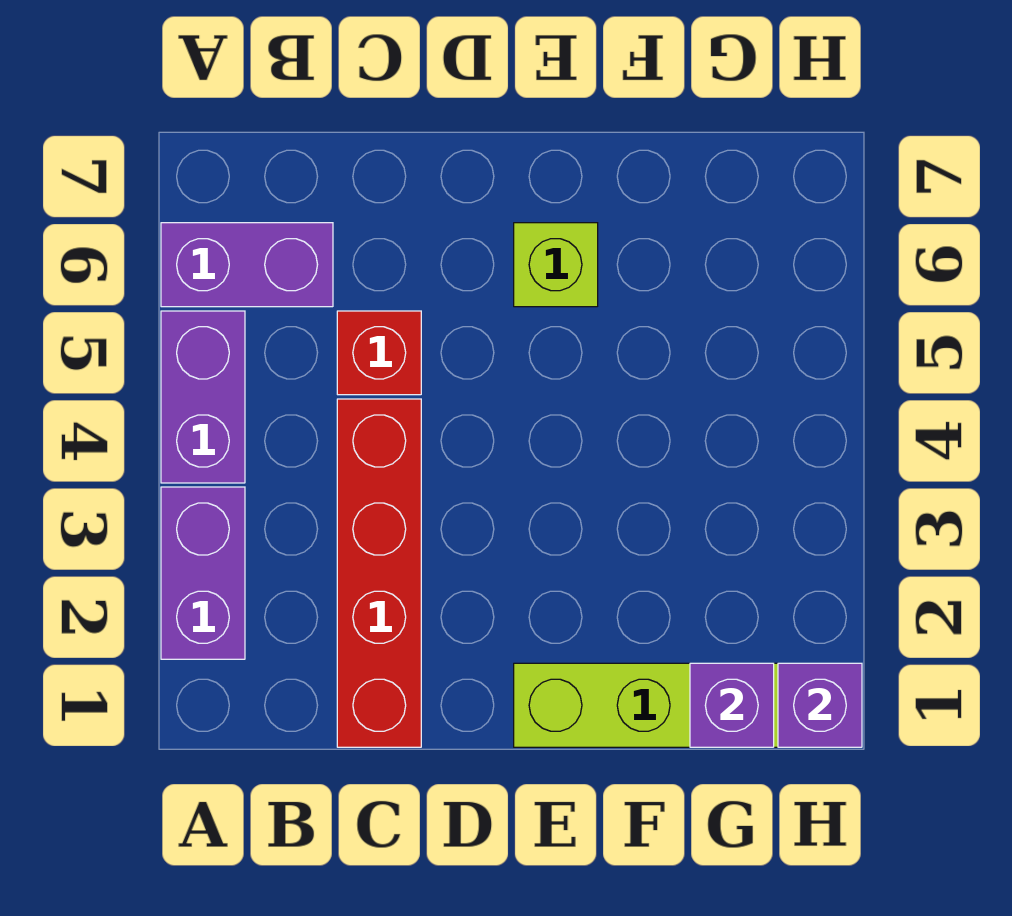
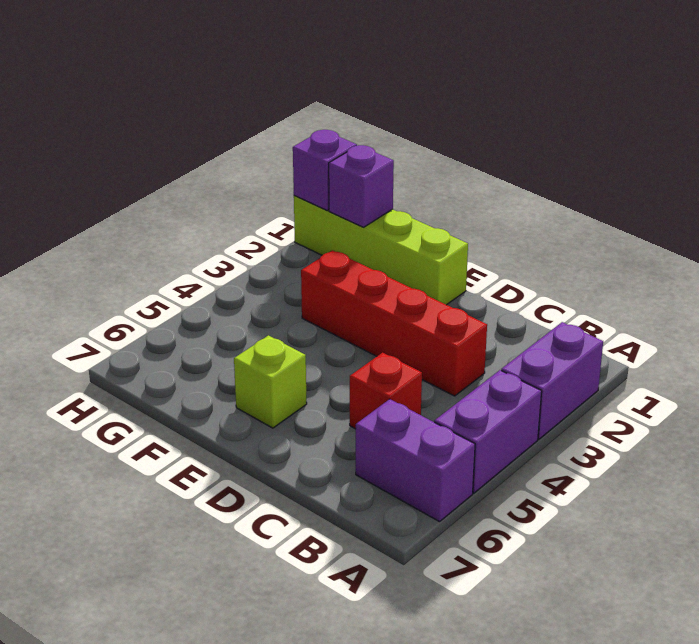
red brick C1:C4 level 1 -> red brick C3:F3 level 1

